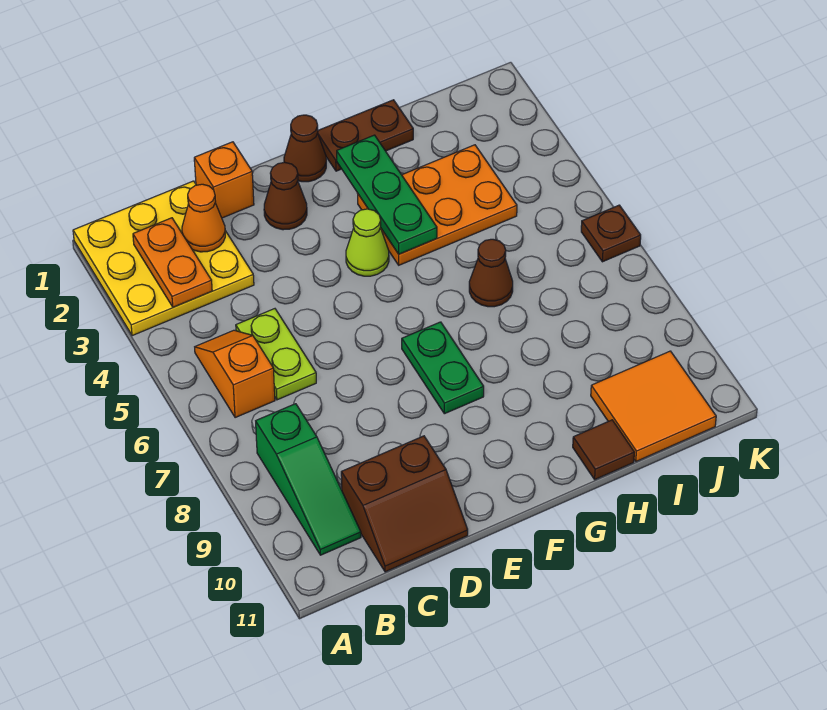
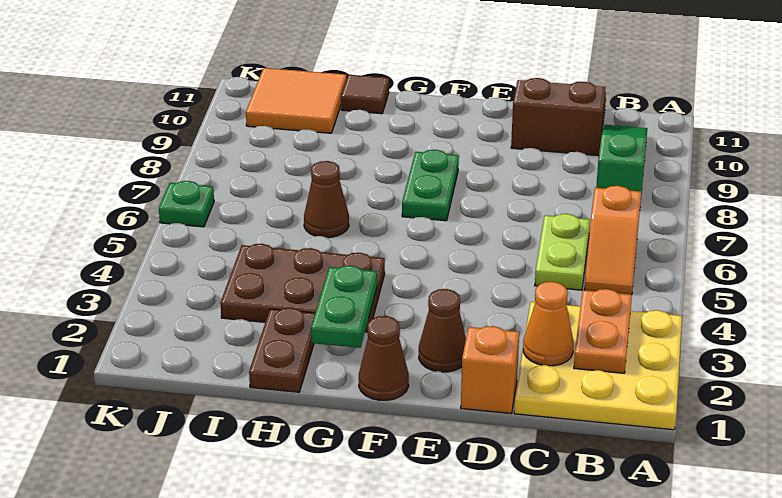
lime cone F4 level 1 -> none
brown plate G1:H1 level 1 -> brown plate H1:H2 level 1
green plate G2:G4 level 2 -> green plate G2:G3 level 2
orange plate G3:I4 level 1 -> brown plate G3:I4 level 1
brown plate K6 level 1 -> green plate K6 level 1

